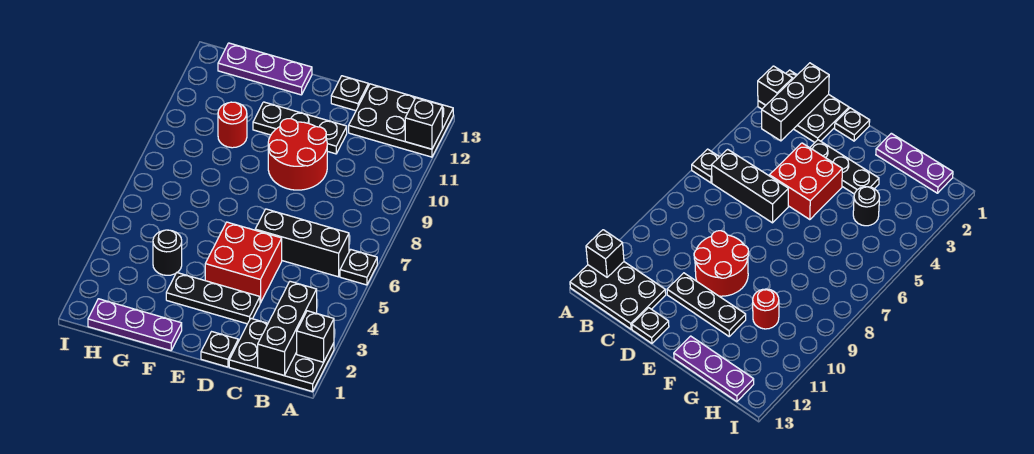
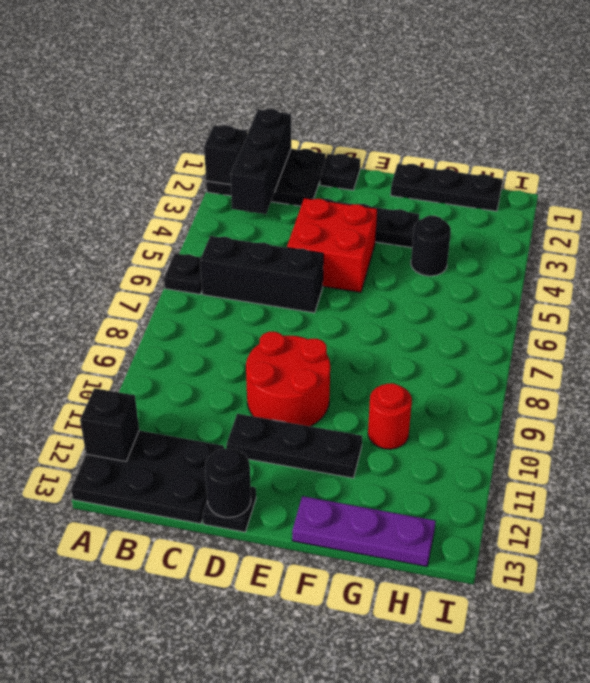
none -> black round brick D13 level 2
purple plate F1:H1 level 1 -> black plate F1:H1 level 1

